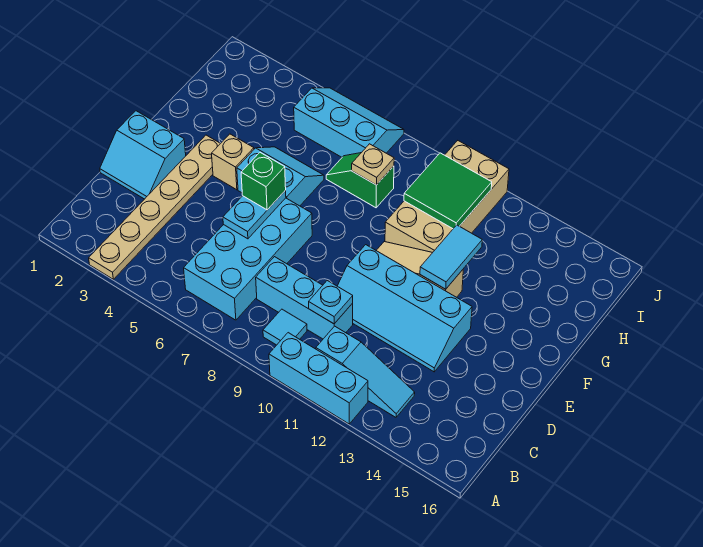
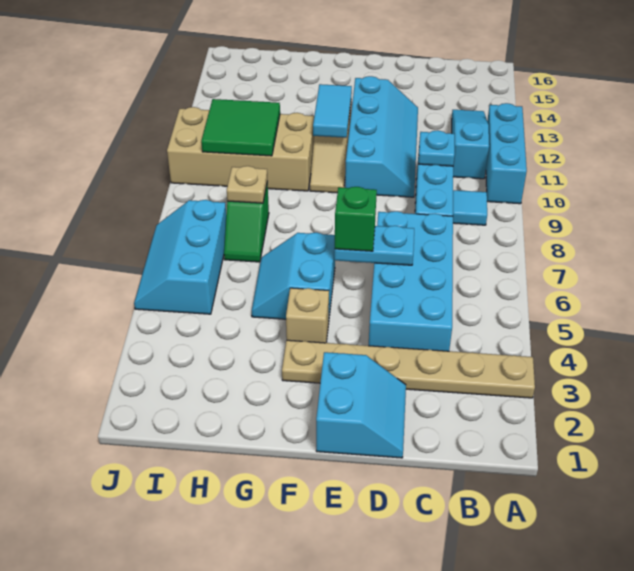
cyan brick B6:E7 level 1 -> cyan brick C4:D7 level 1
cyan tile F12:G12 level 2 -> cyan tile F11:F12 level 2

